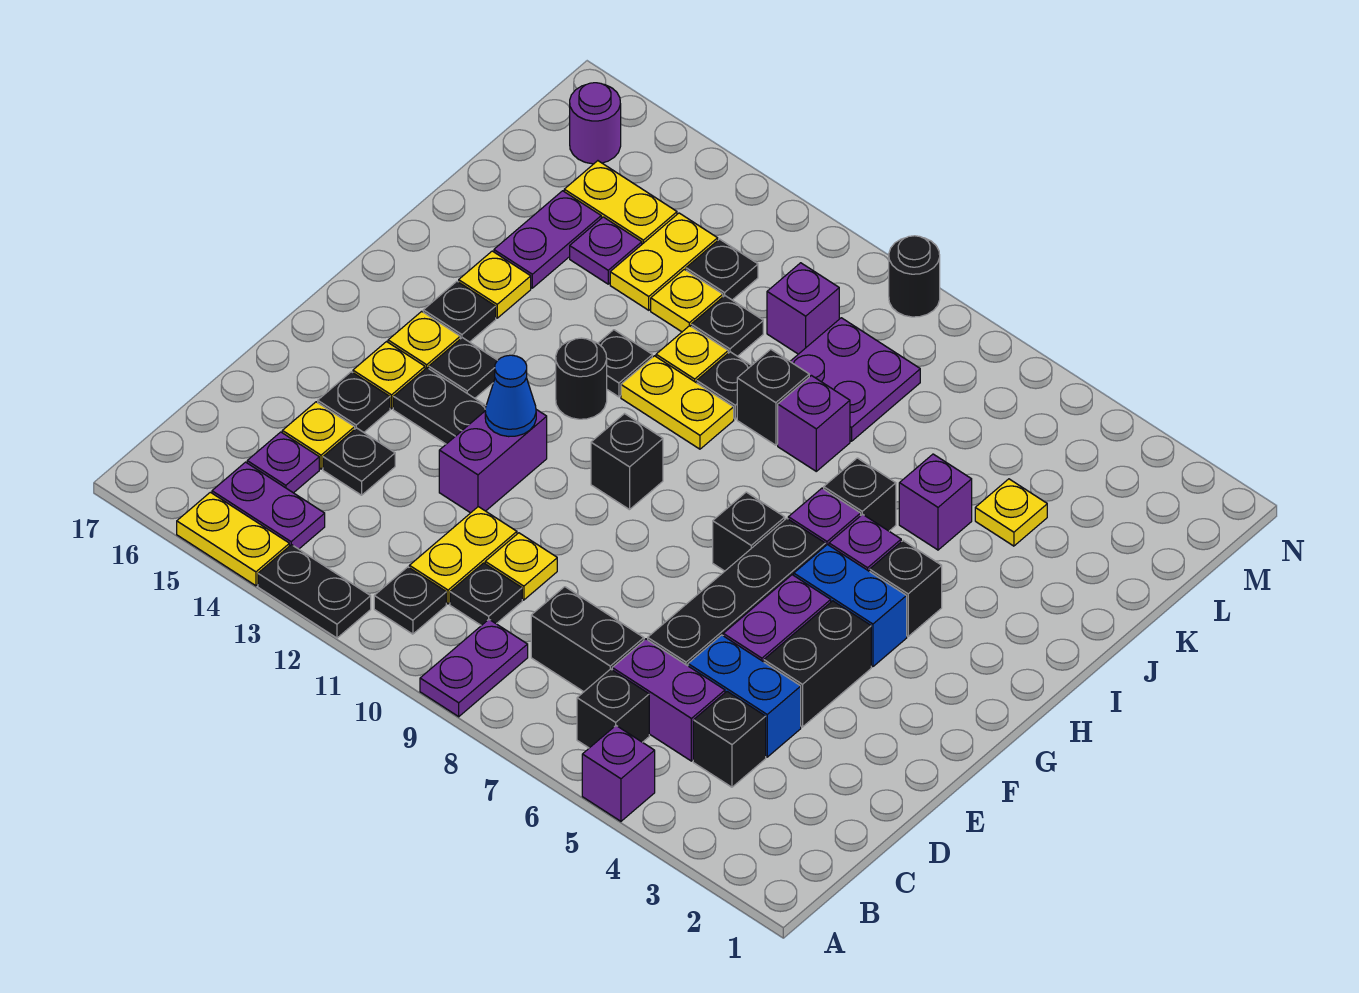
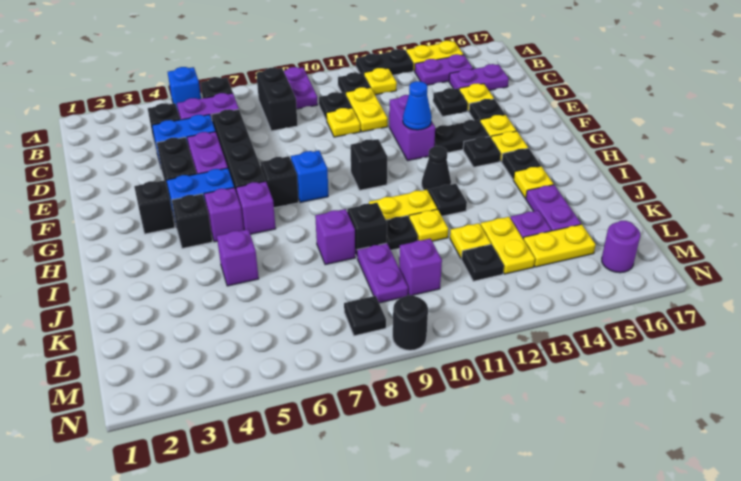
purple brick A5 level 1 -> blue brick A5 level 1
black brick C7:C8 level 1 -> black brick B8:C8 level 1
purple plate C15 level 1 -> purple plate C15:C16 level 1
none -> blue brick G8 level 1
black round brick H12 level 1 -> black cone H12 level 1
black brick I6 level 1 -> black brick G3 level 1
yellow plate K4 level 1 -> yellow plate B12 level 1
purple plate K8:L9 level 1 -> purple plate K9:L9 level 1
black plate K11 level 1 -> black plate M8 level 1

